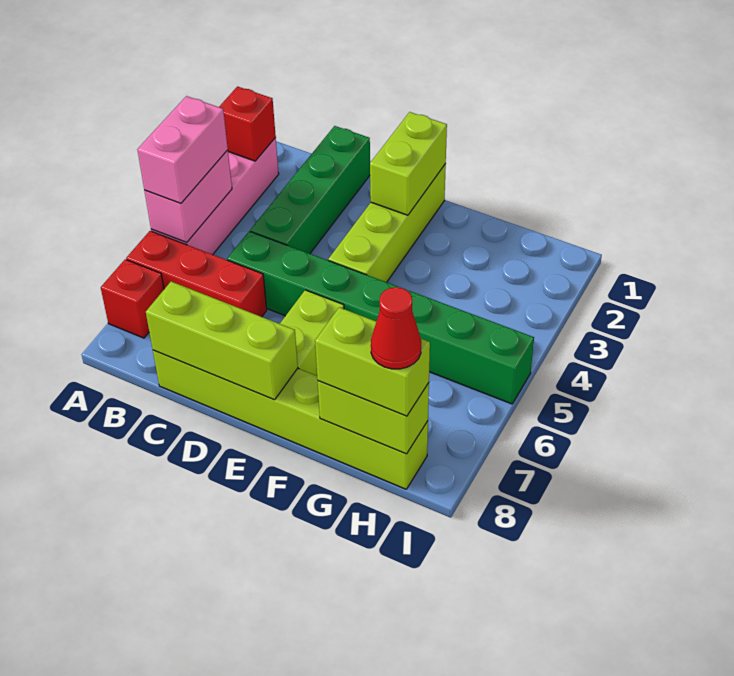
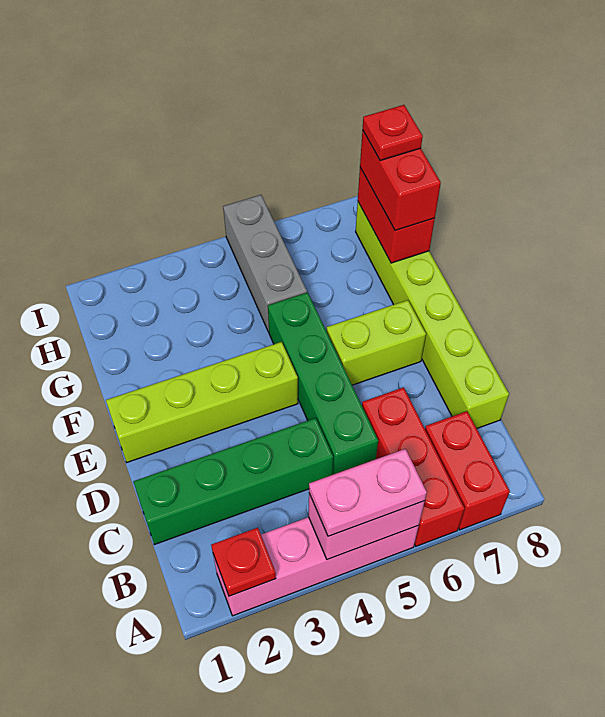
red brick A2 level 2 -> red plate A2 level 2
pink brick A4:A5 level 3 -> pink plate A4:A5 level 3
red brick A7 level 1 -> red brick A7:B7 level 1
lime brick C8:E8 level 2 -> none
lime brick E1:E2 level 2 -> none
green brick G5:I5 level 1 -> grey brick G5:I5 level 1
lime brick G8:H8 level 2 -> red brick G8:H8 level 2
lime brick G8:H8 level 3 -> red brick G8:H8 level 3
red cone H8 level 4 -> red plate H8 level 4

